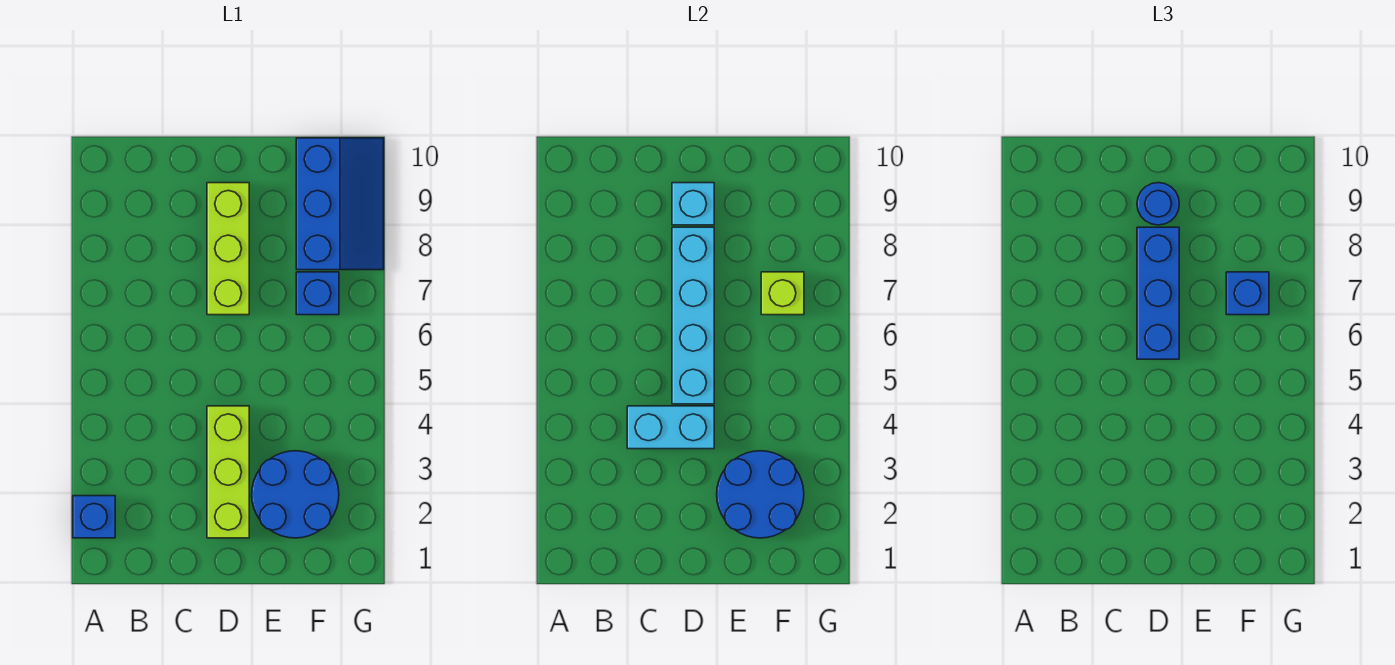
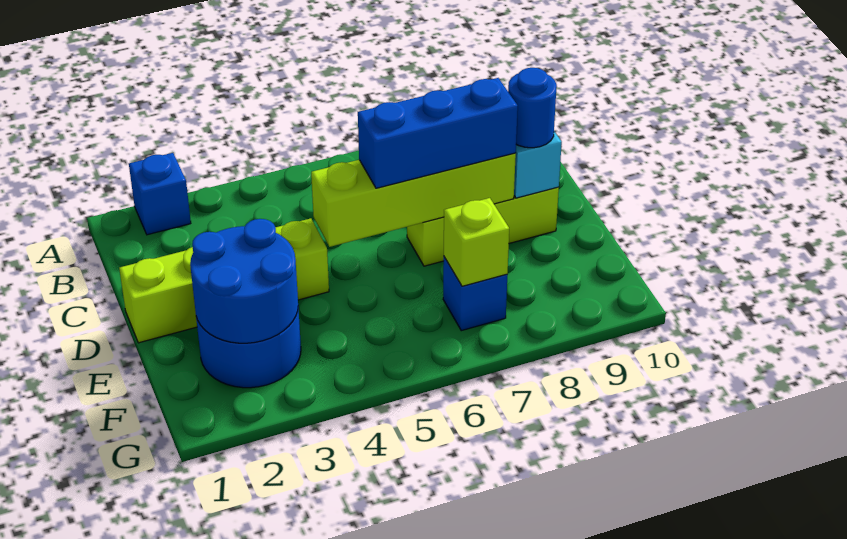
cyan brick C4:D4 level 2 -> none
lime brick D2:D4 level 1 -> lime brick D1:D4 level 1
cyan brick D5:D8 level 2 -> lime brick D5:D8 level 2
blue brick F7 level 3 -> none
blue slope F8:G10 level 1 top F -> none

